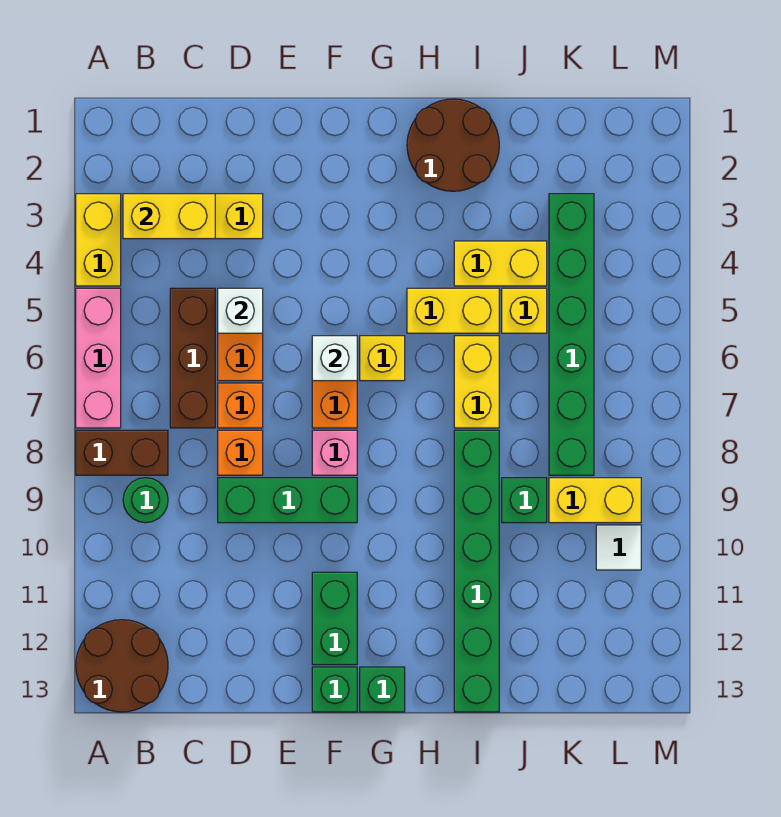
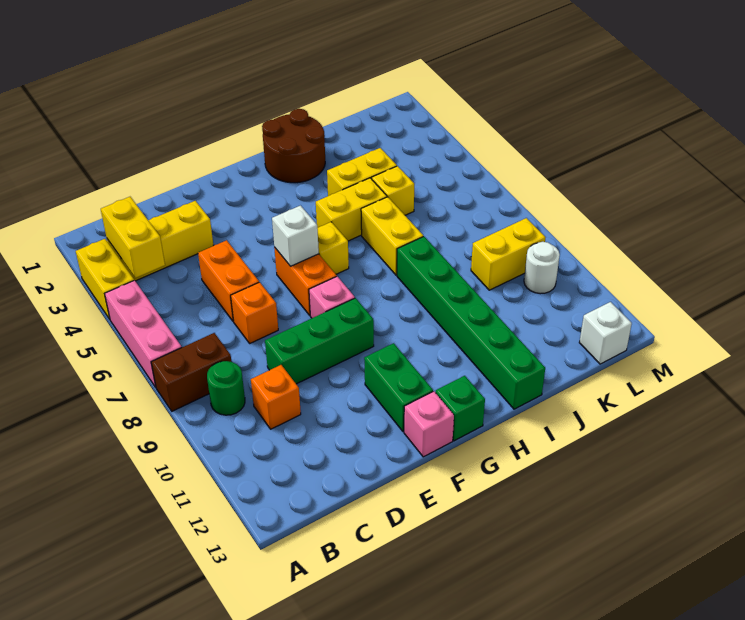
brown round brick A12:B13 level 1 -> none
yellow brick B3:C3 level 2 -> yellow brick B3:B4 level 2
brown brick C5:C7 level 1 -> none
white brick D5 level 2 -> white brick L13 level 1
orange brick D8 level 1 -> orange brick C10 level 1
green brick F13 level 1 -> pink brick F13 level 1
green brick J9 level 1 -> none
green brick K3:K8 level 1 -> none
white tile L10 level 1 -> white round brick L10 level 1

